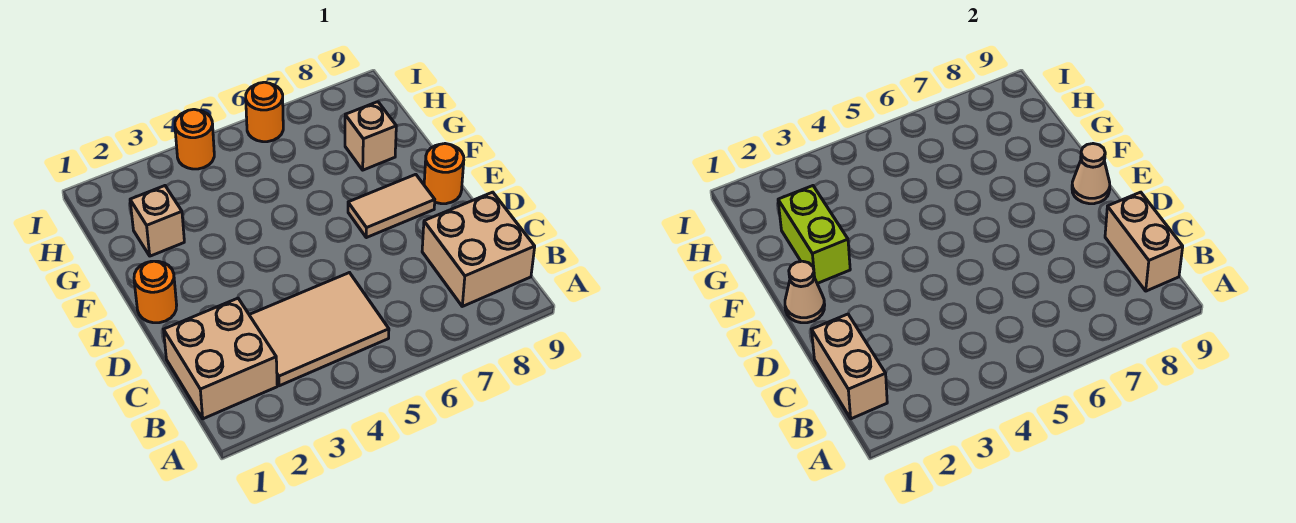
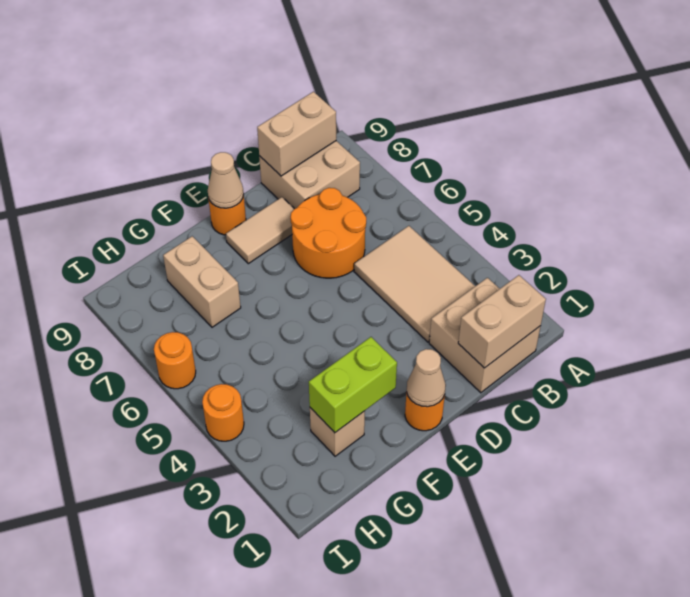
none -> orange round brick C6:D7 level 1
tan tile E7:E8 level 1 -> tan tile D8:E8 level 1
tan brick G8 level 1 -> tan brick G7:G8 level 1

